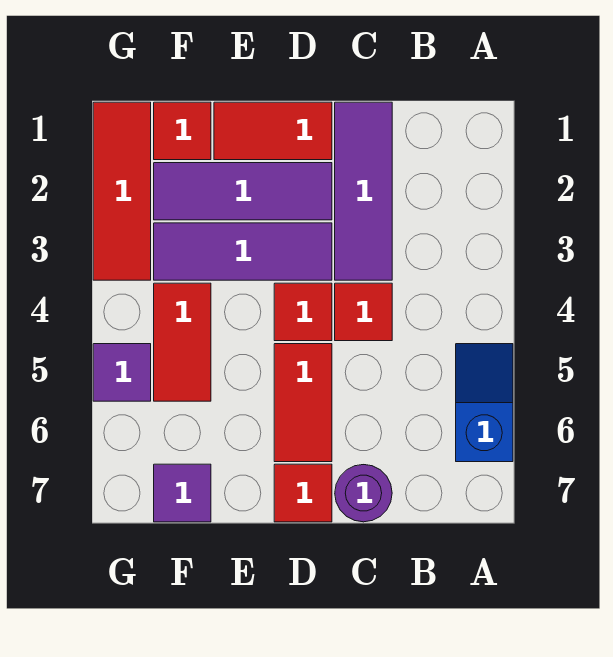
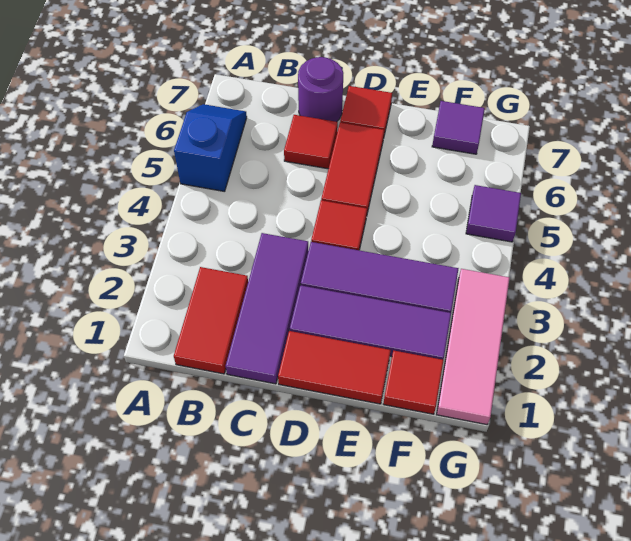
blue slope A5:A6 level 1 top 6 -> blue slope A5:A6 level 1 top 5
red tile C4 level 1 -> red tile C6 level 1
red tile F4:F5 level 1 -> red tile B1:B2 level 1
red tile G1:G3 level 1 -> pink tile G1:G3 level 1

